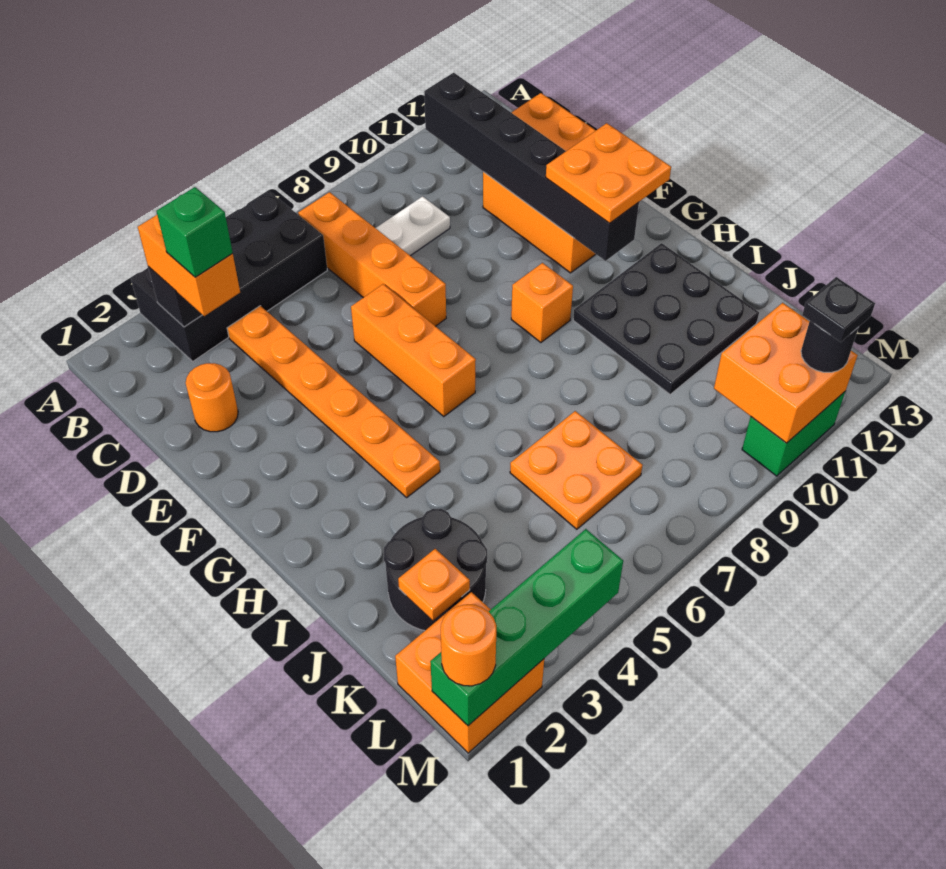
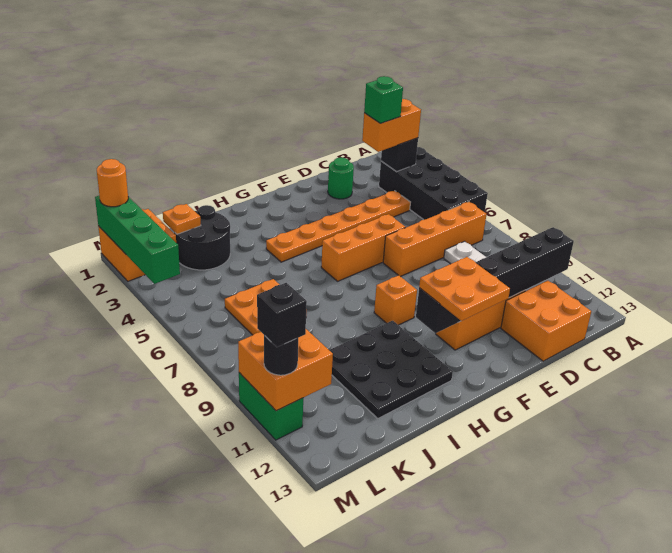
orange round brick D2 level 1 -> green round brick D2 level 1
black plate M11 level 4 -> black brick M11 level 4

